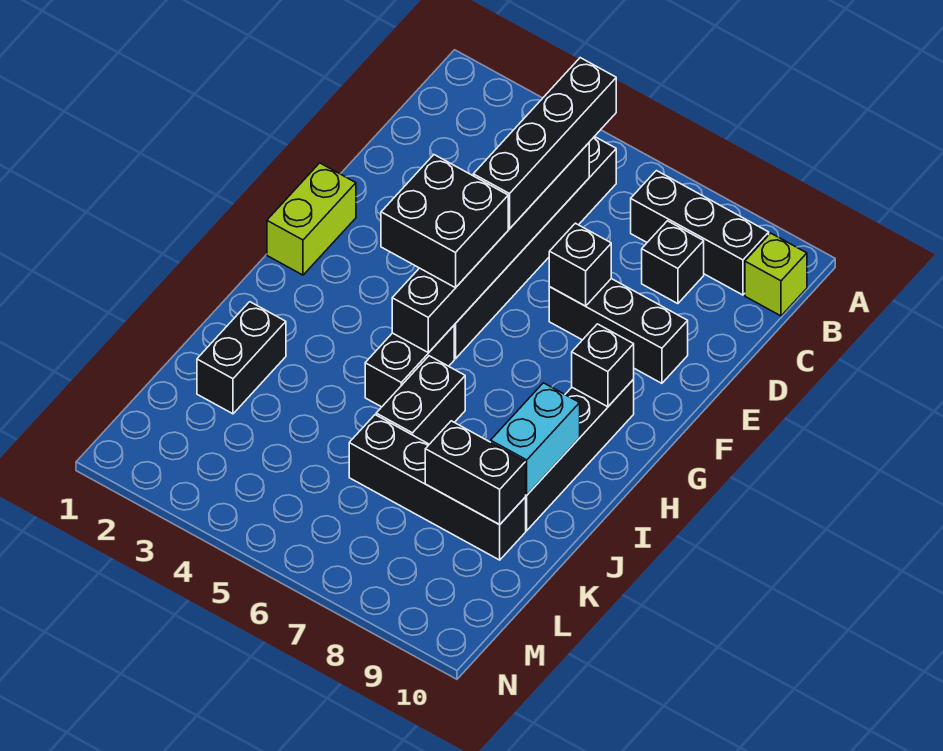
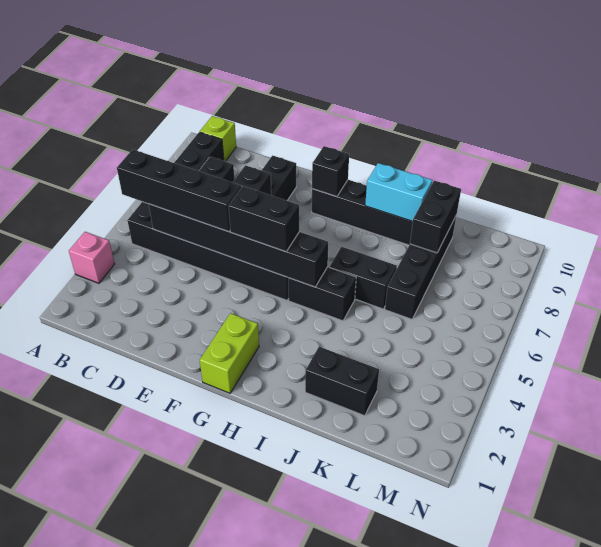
none -> pink brick A3 level 1
lime brick F1:G1 level 1 -> lime brick G1:G2 level 1
black brick F4:G5 level 3 -> black brick F5:G5 level 3

